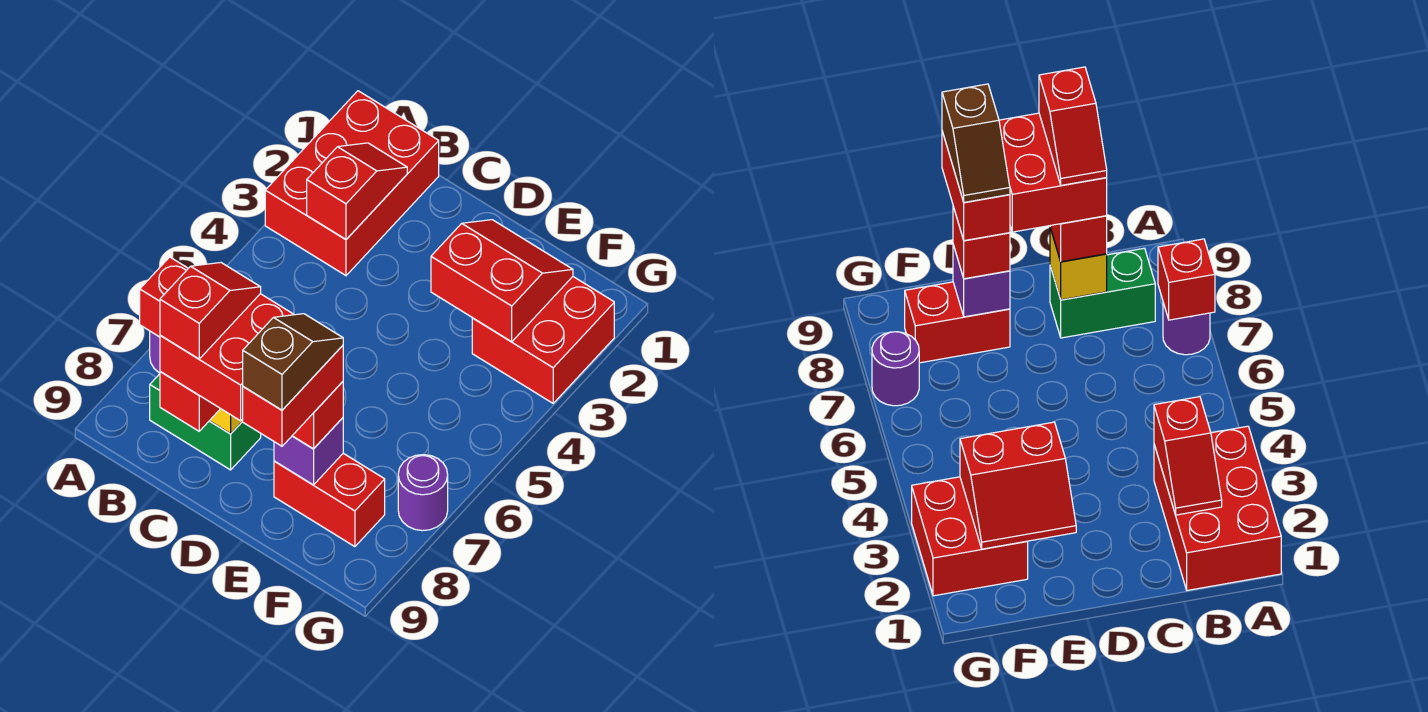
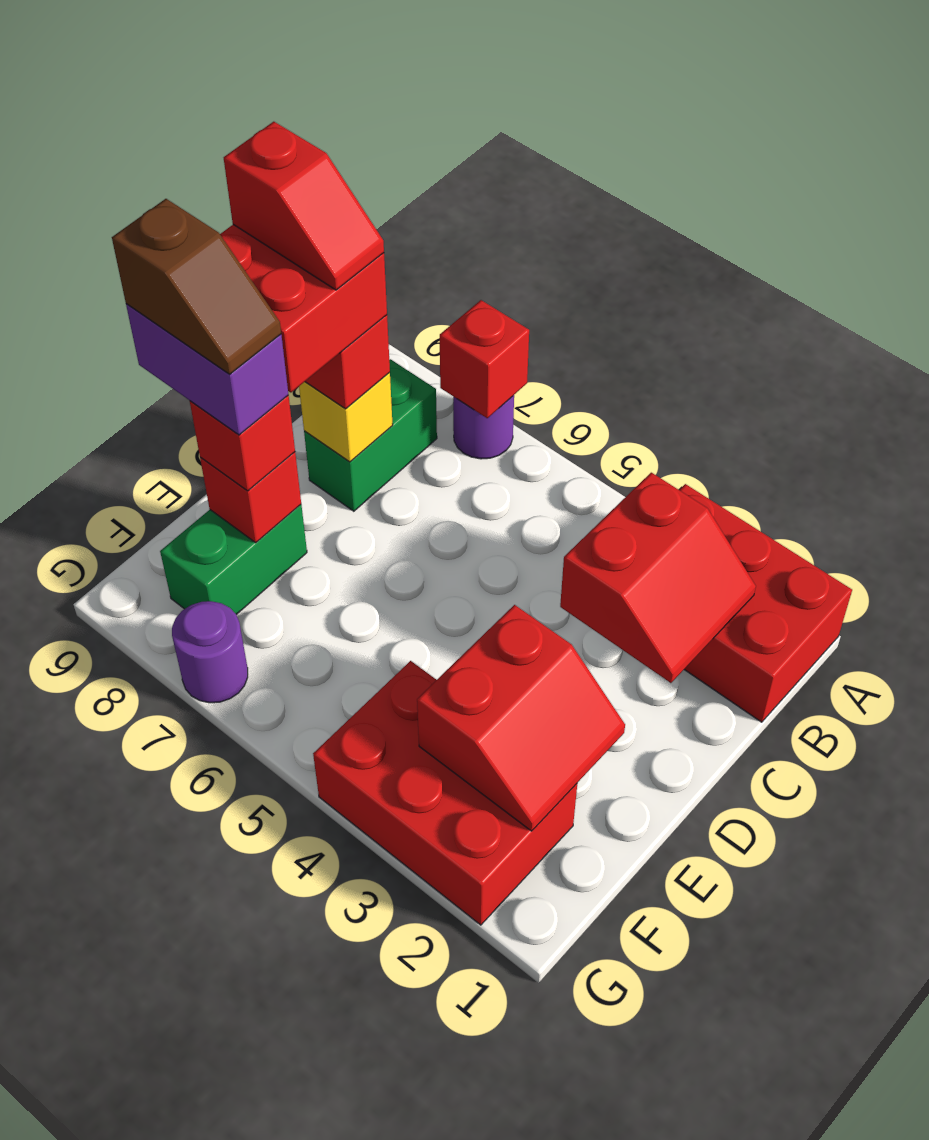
red slope B2:B3 level 2 top 3 -> red slope B2:C3 level 2 top 3
red brick E8:F8 level 1 -> green brick E8:F8 level 1
purple brick E8 level 2 -> red brick E8 level 2
red brick E8:E9 level 4 -> purple brick E8:E9 level 4
red brick F2:G3 level 1 -> red brick F2:G4 level 1

